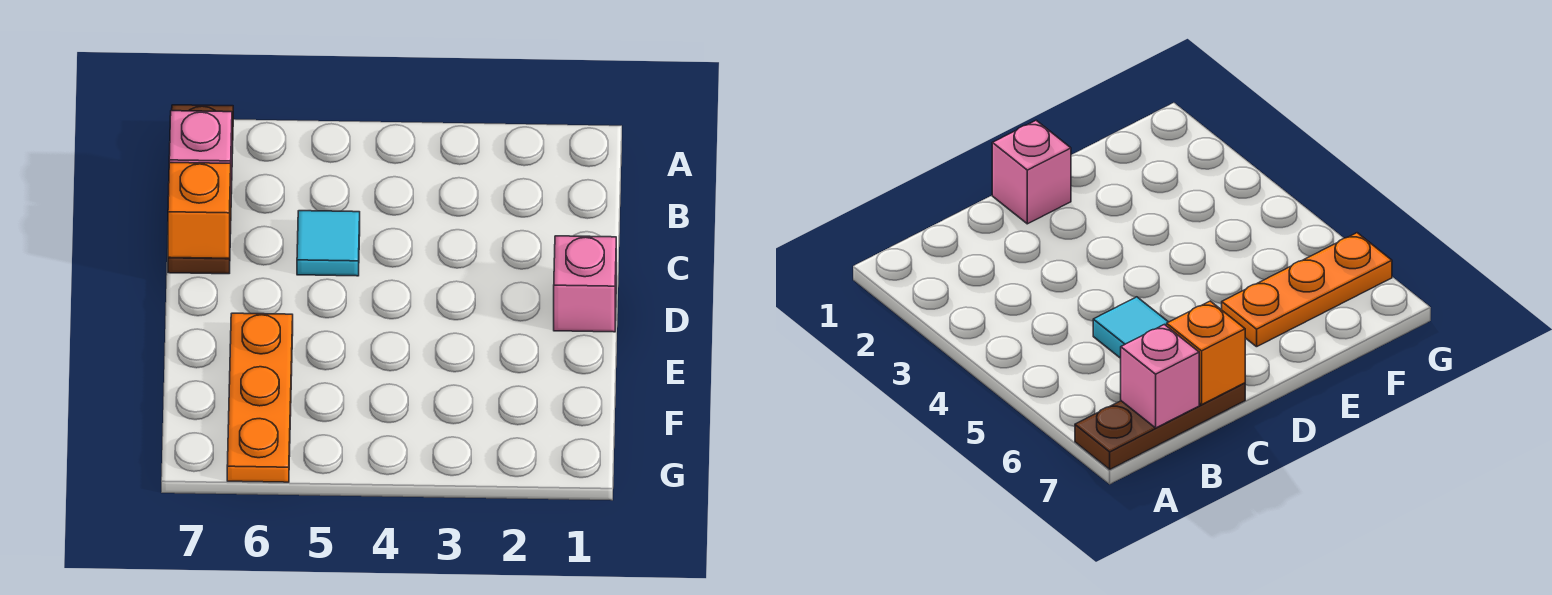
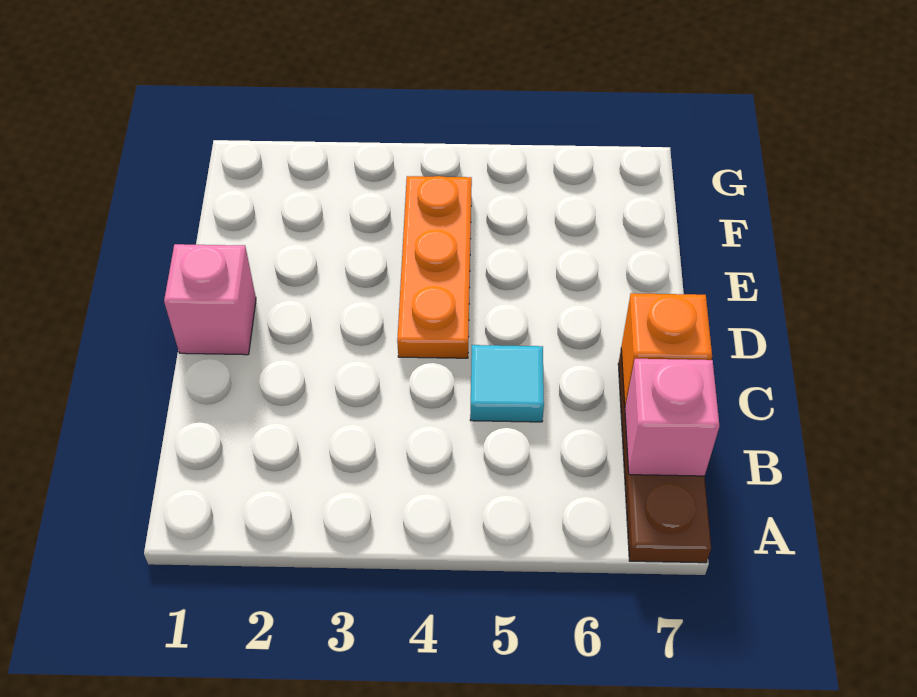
orange plate E6:G6 level 1 -> orange plate D4:F4 level 1

